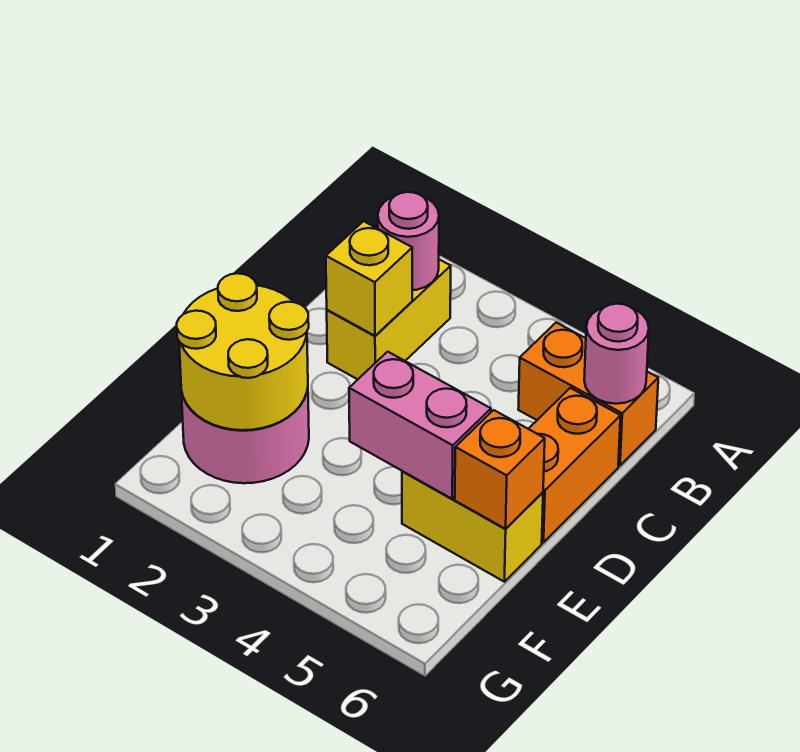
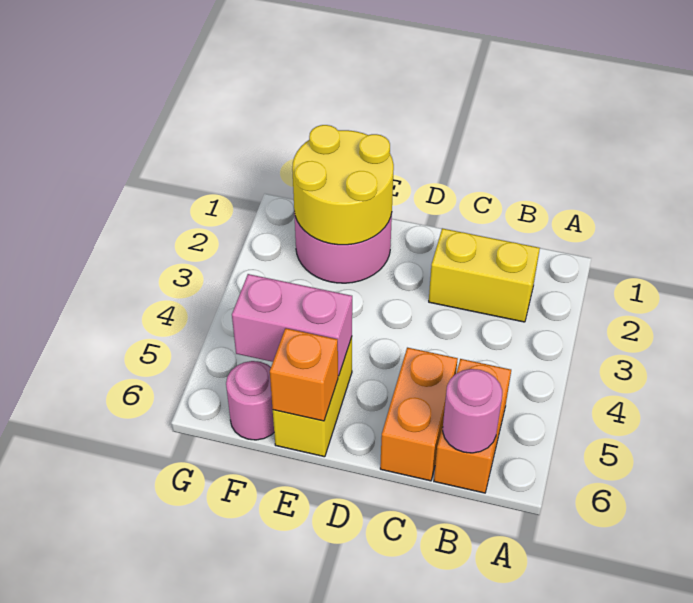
pink round brick B2 level 2 -> pink round brick F6 level 1
yellow brick C2 level 2 -> none
orange brick C6:D6 level 1 -> orange brick C5:C6 level 1
pink brick E4:E5 level 2 -> pink brick E5:F5 level 2

